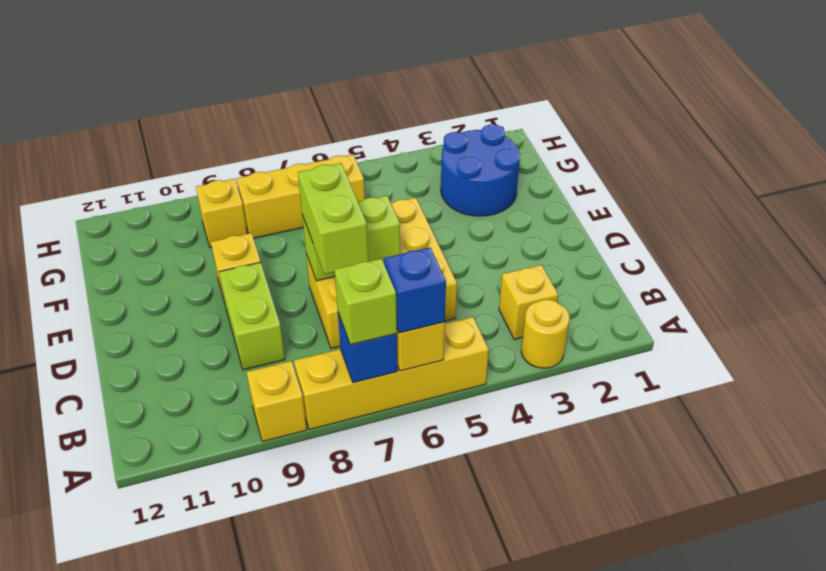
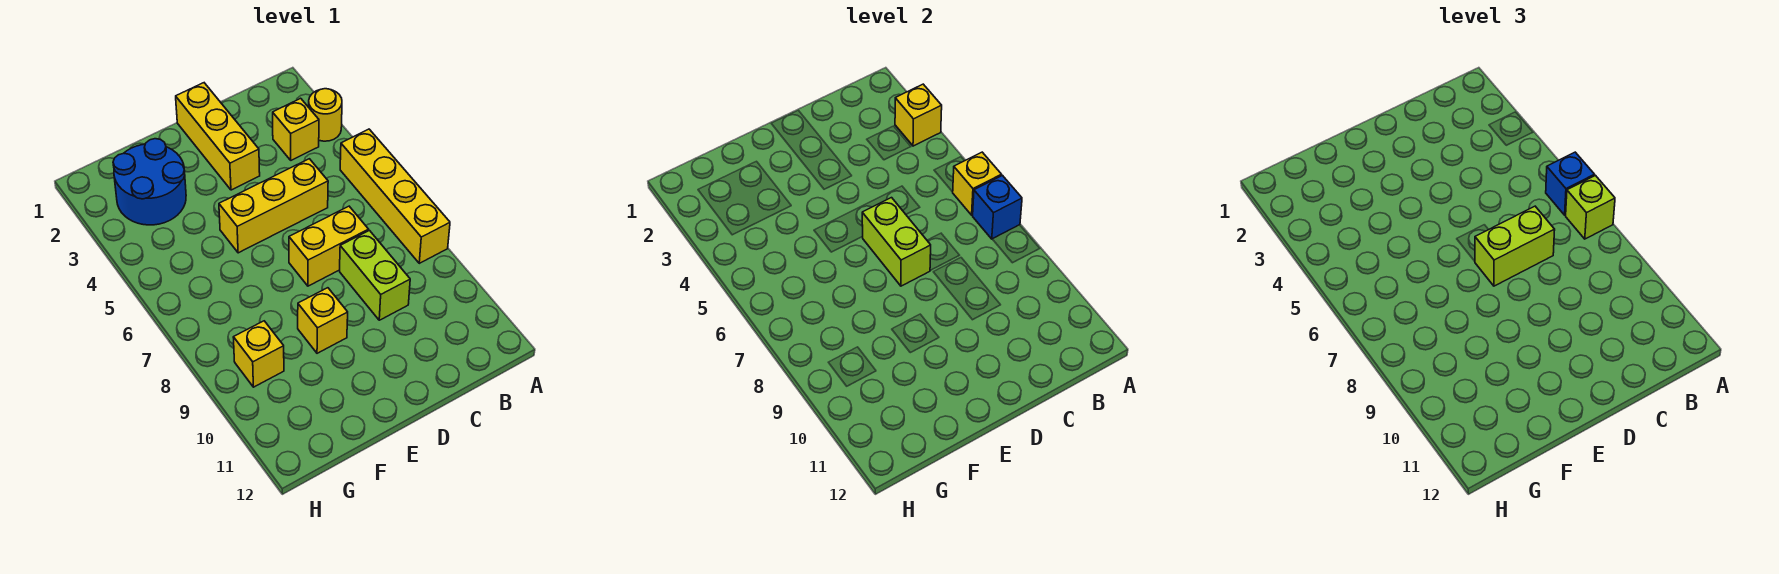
yellow brick A9 level 1 -> yellow brick A3 level 2
lime brick C9:D9 level 1 -> lime brick C8:C9 level 1
yellow brick G6:G8 level 1 -> yellow brick D1:D3 level 1

